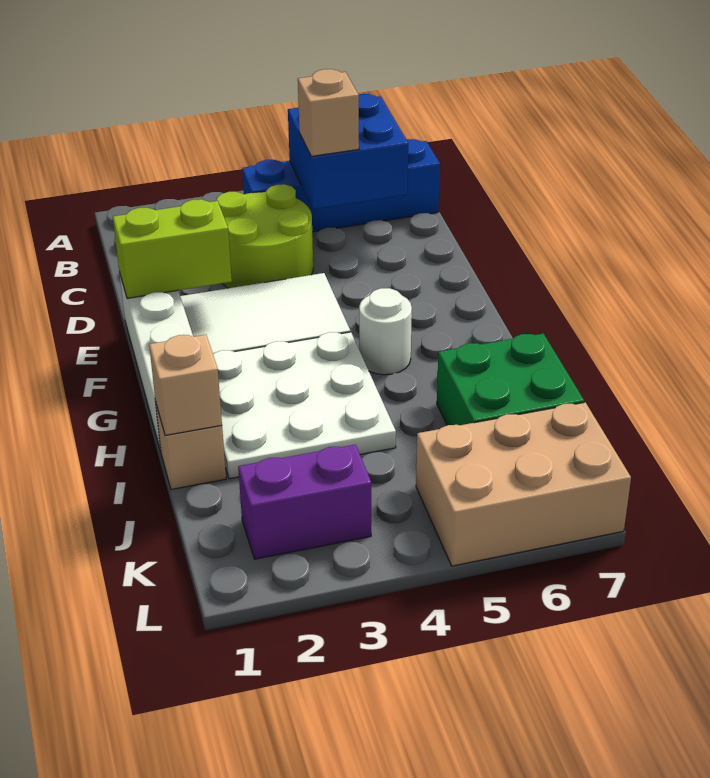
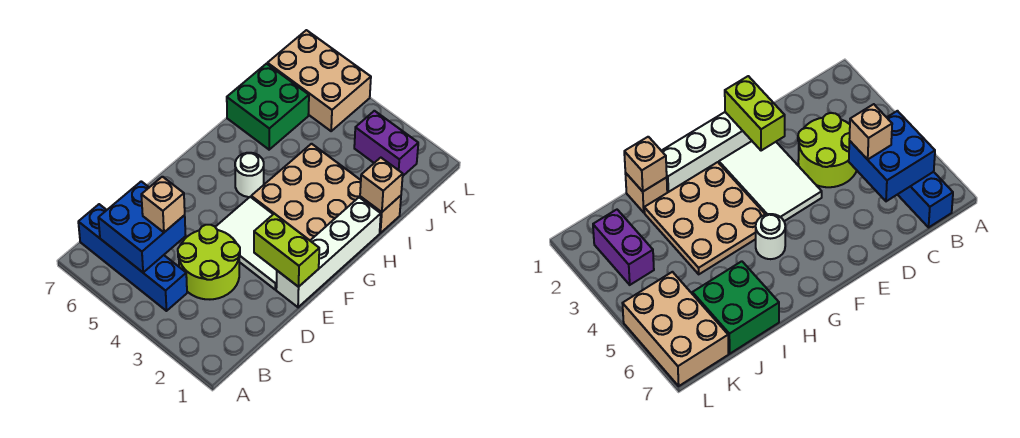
white plate G2:I4 level 1 -> tan plate G2:I4 level 1

